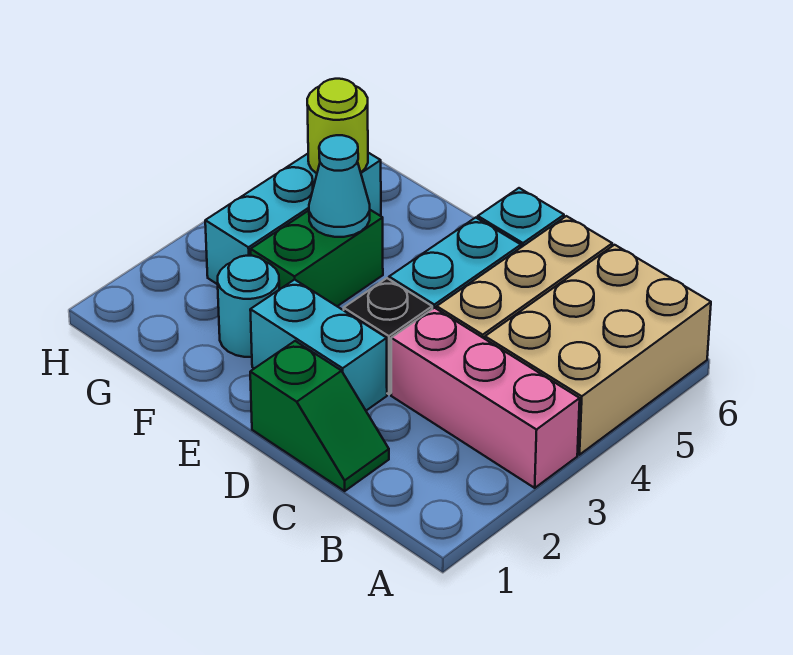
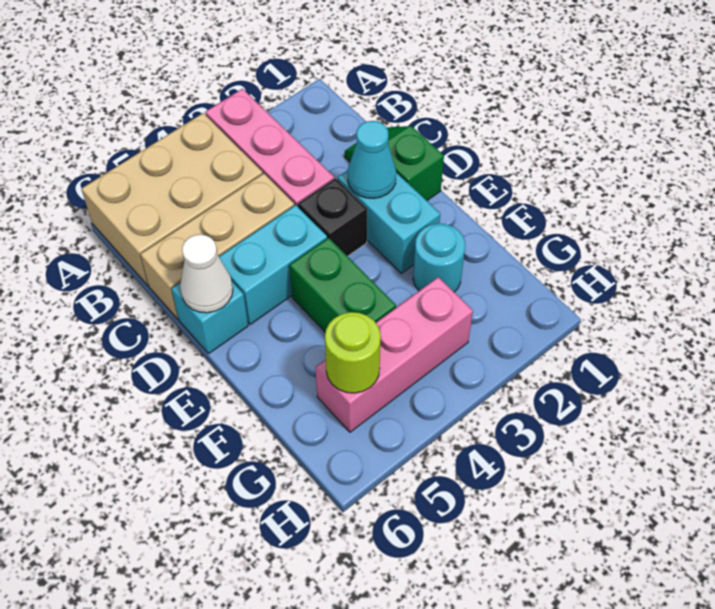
none -> white cone D6 level 2
green brick F3:F4 level 1 -> green brick E4:F4 level 1
cyan cone F4 level 2 -> cyan cone D2 level 2
cyan brick G3:G5 level 1 -> pink brick G3:G5 level 1

